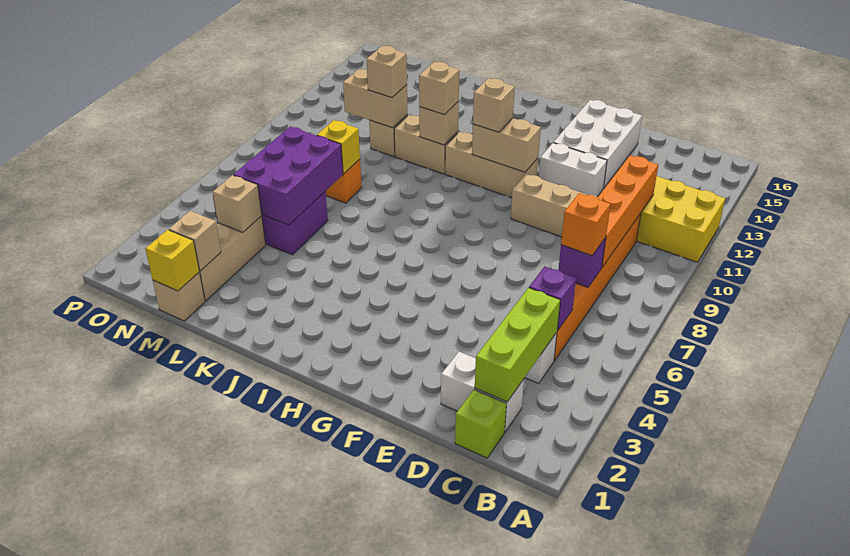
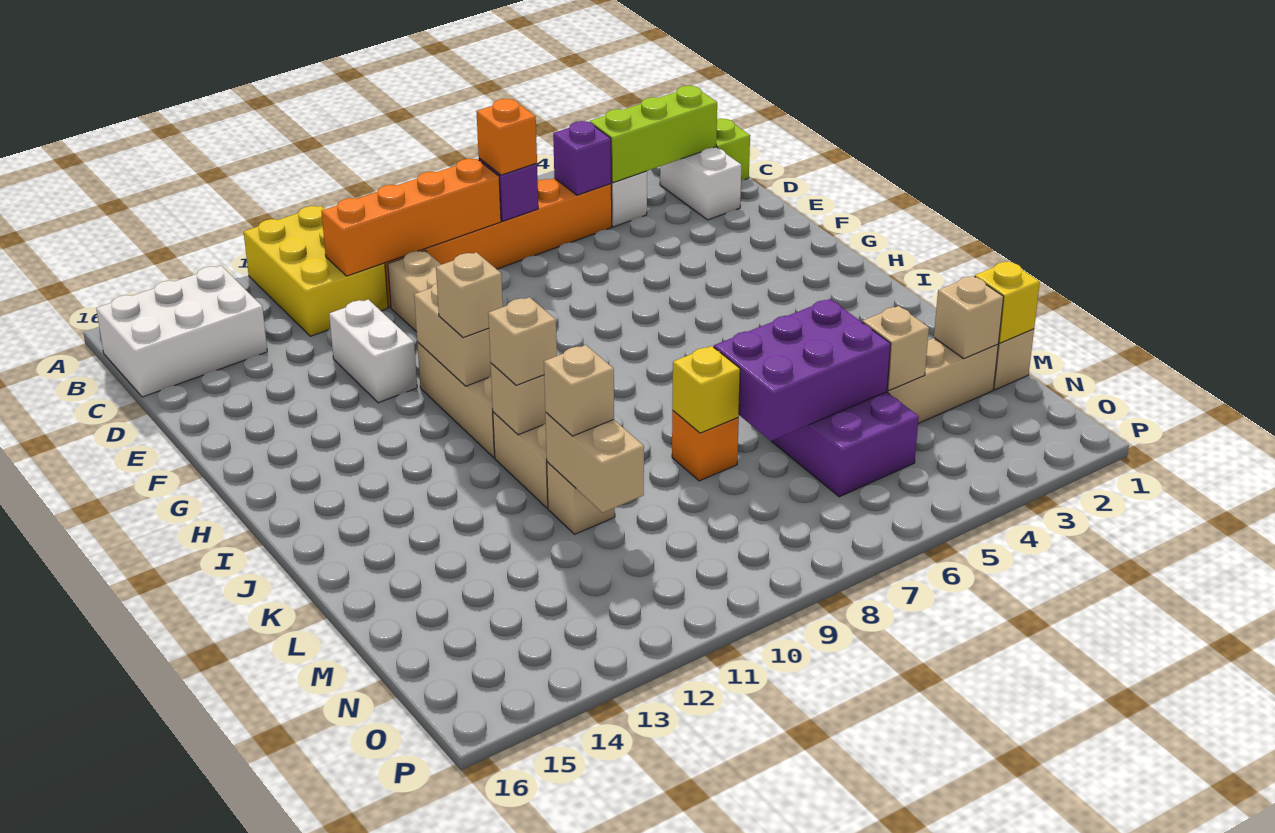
white brick E13:F15 level 1 -> white brick B14:C16 level 1

